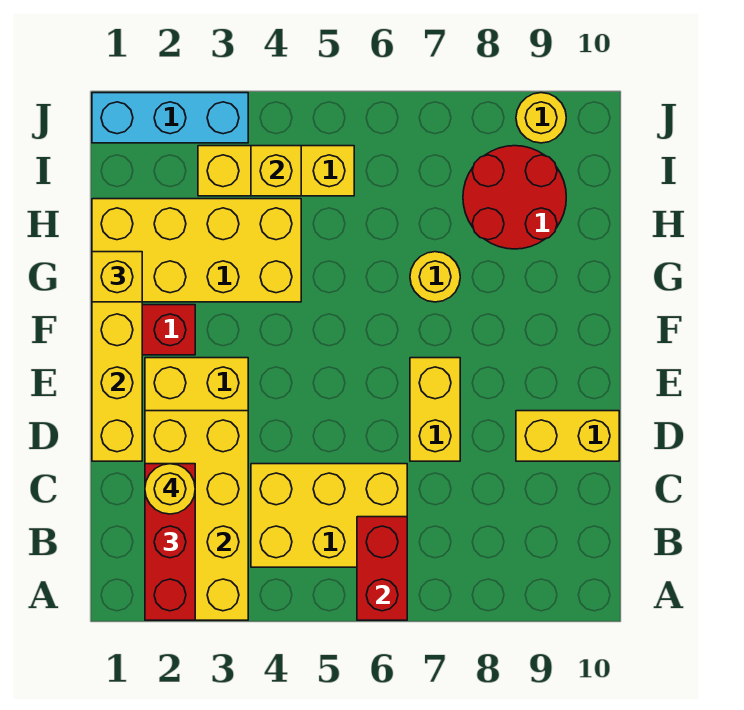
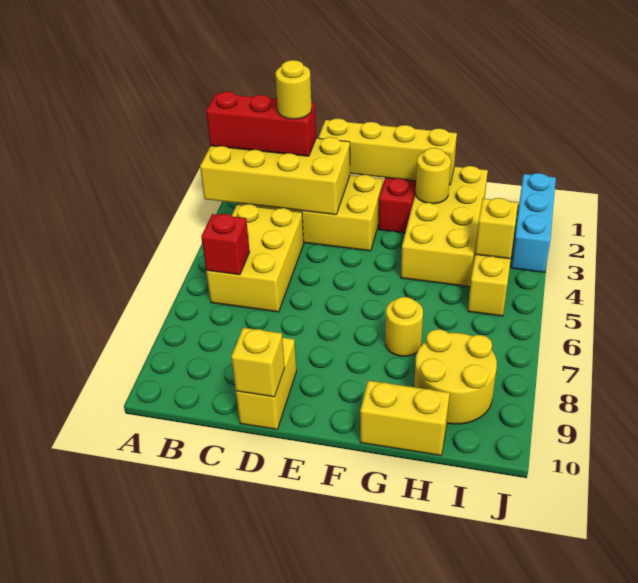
red brick A6:B6 level 2 -> red brick B6 level 2
yellow brick D7:E7 level 1 -> yellow brick G10:H10 level 1
yellow brick G1 level 3 -> yellow brick D10 level 2
red round brick H8:I9 level 1 -> yellow round brick H8:I9 level 1
yellow round brick J9 level 1 -> yellow round brick G2 level 2

